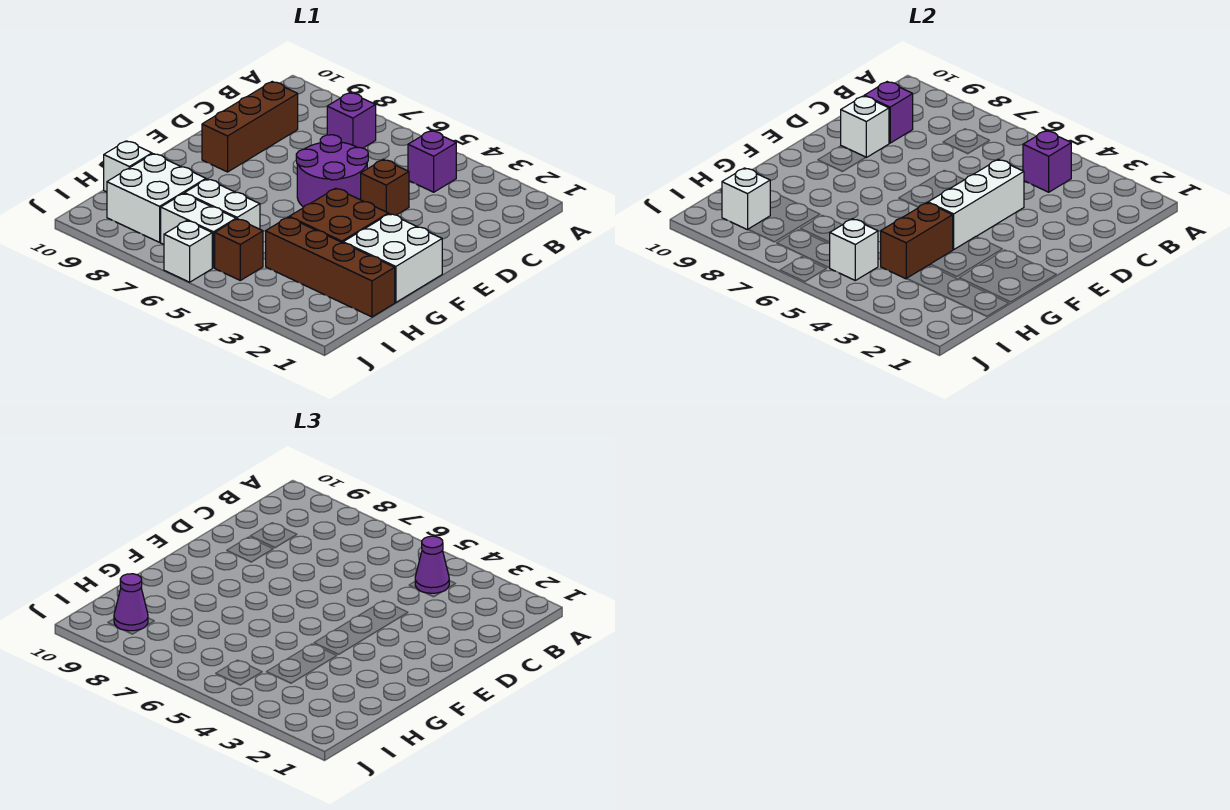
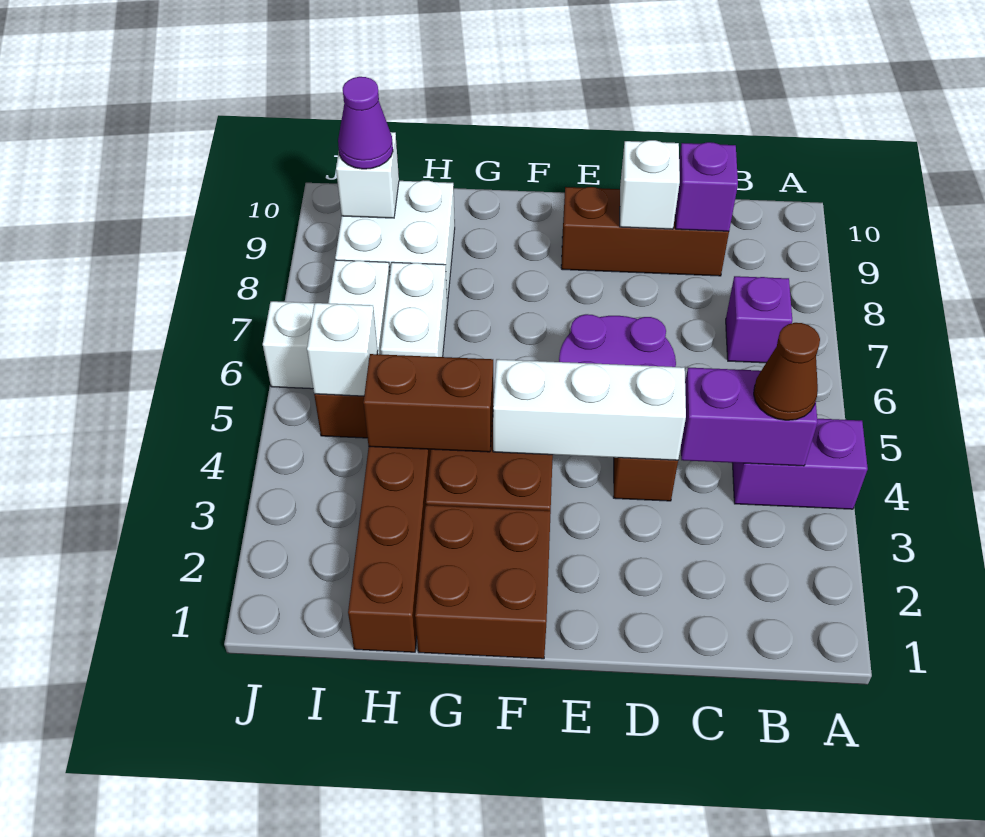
purple brick B4 level 1 -> purple brick A4:B4 level 1
purple brick B4 level 2 -> purple brick B4:C4 level 2
purple cone B4 level 3 -> brown cone B4 level 3
white brick F1:G2 level 1 -> brown brick F1:G2 level 1
white brick H10 level 1 -> none

